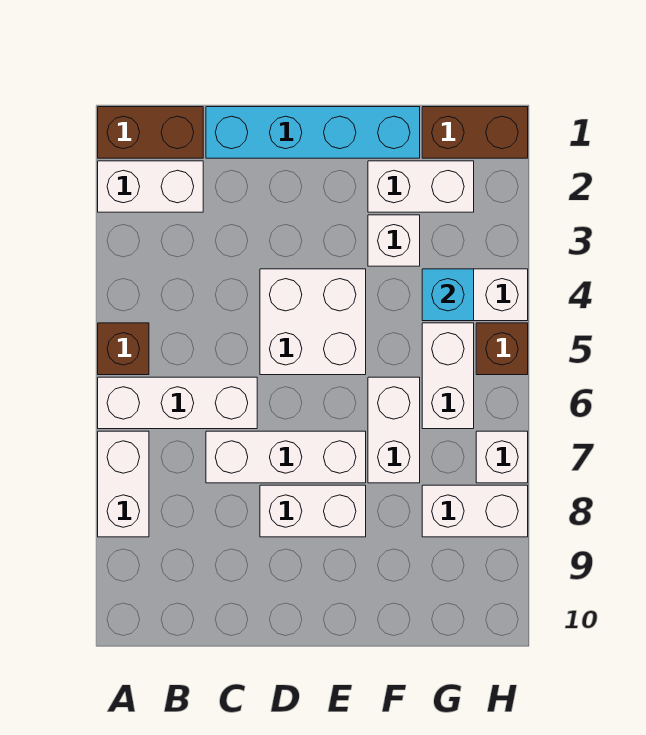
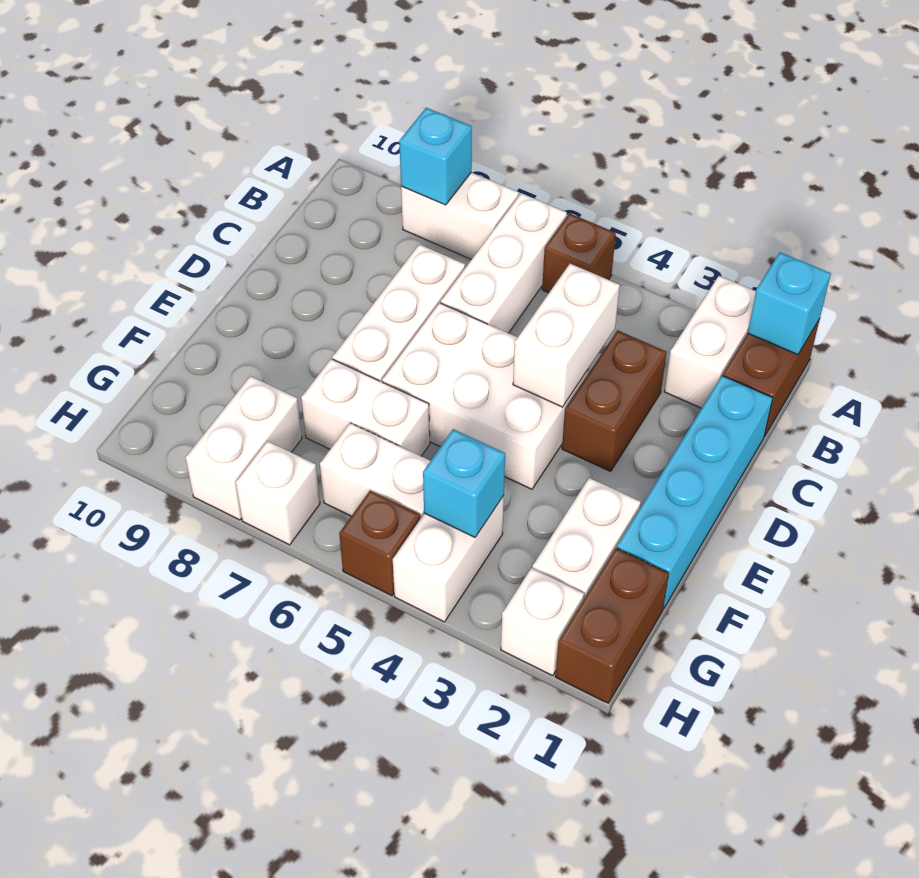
none -> cyan brick A1 level 2
none -> cyan brick A8 level 2
none -> brown brick C3:D3 level 1
white brick D4:E5 level 1 -> white brick D4:E6 level 1
white brick D8:E8 level 1 -> white brick C4:D4 level 2
white brick F3 level 1 -> white brick H2 level 1

